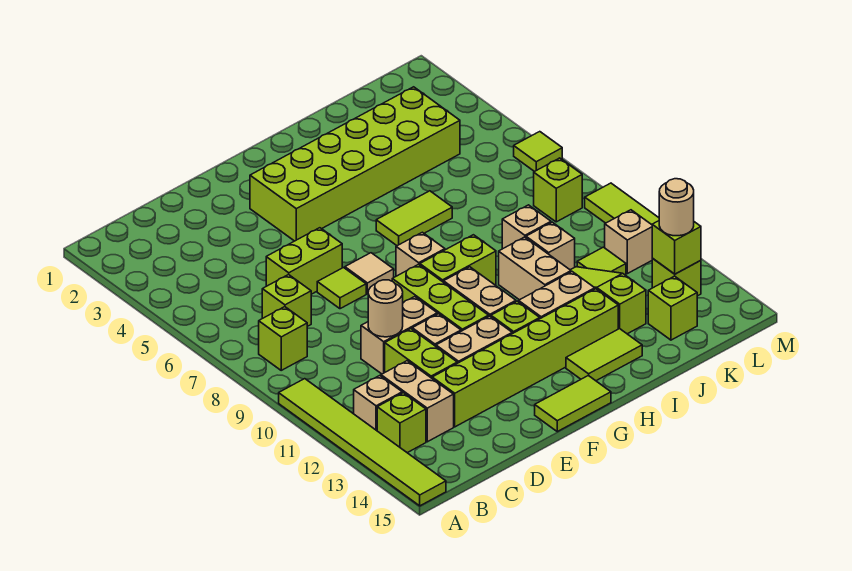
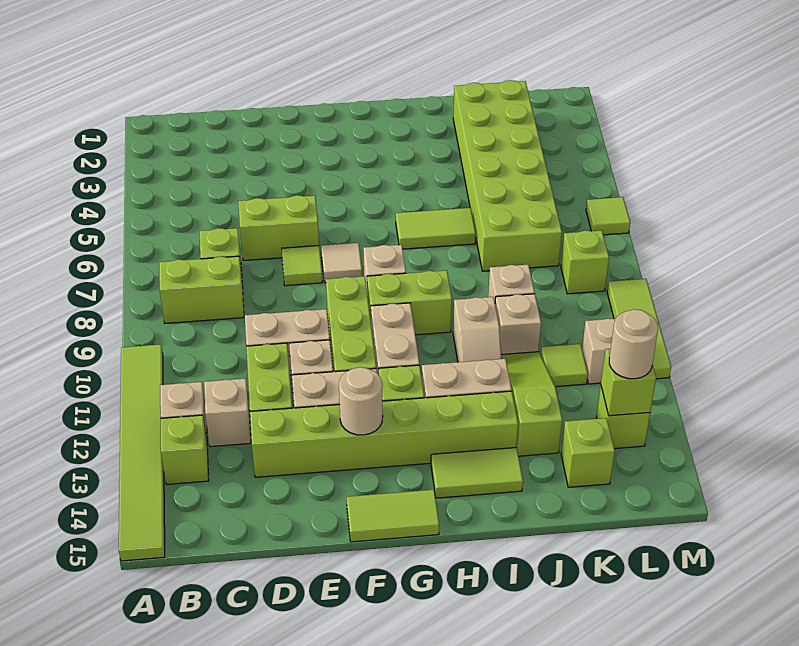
lime brick B8 level 1 -> lime brick B8:C8 level 1
tan brick C12:C13 level 1 -> tan brick C12 level 1
tan round brick D10 level 2 -> tan round brick F13 level 2
lime brick F3:K4 level 1 -> lime brick J2:K7 level 1
tan brick I10:I11 level 1 -> tan slope I10:I11 level 1 top 10

